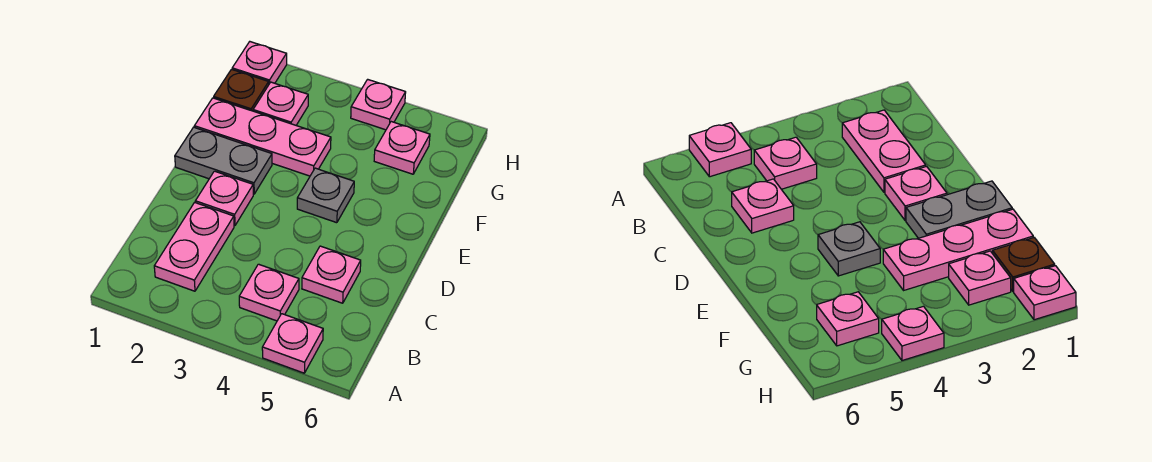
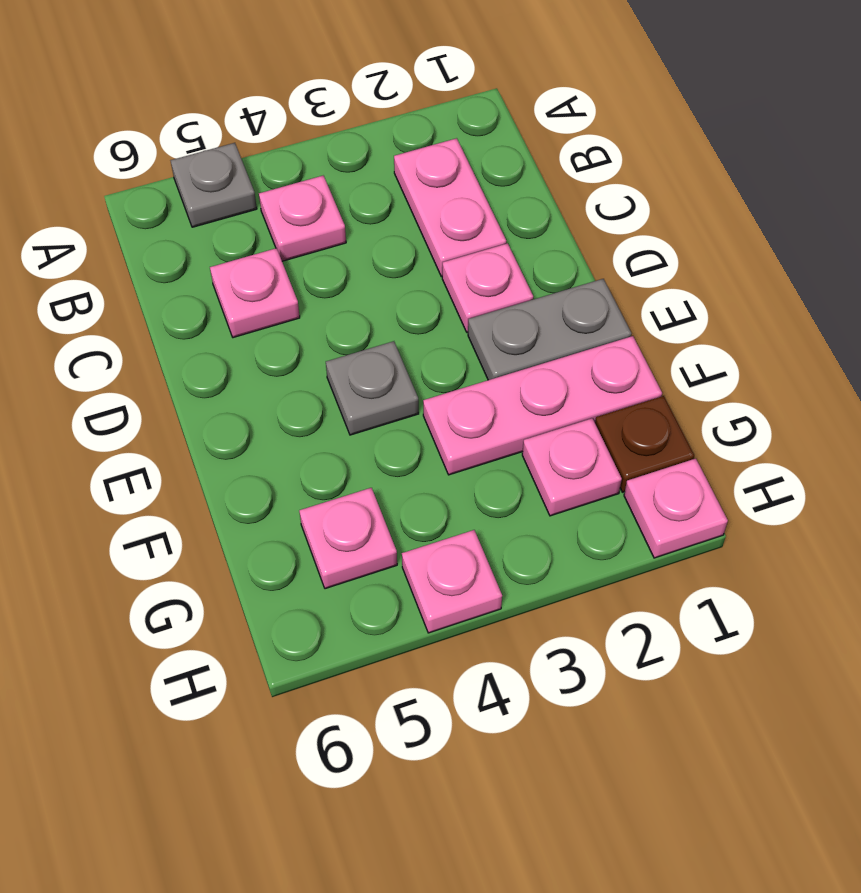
pink plate A5 level 1 -> grey plate A5 level 1

